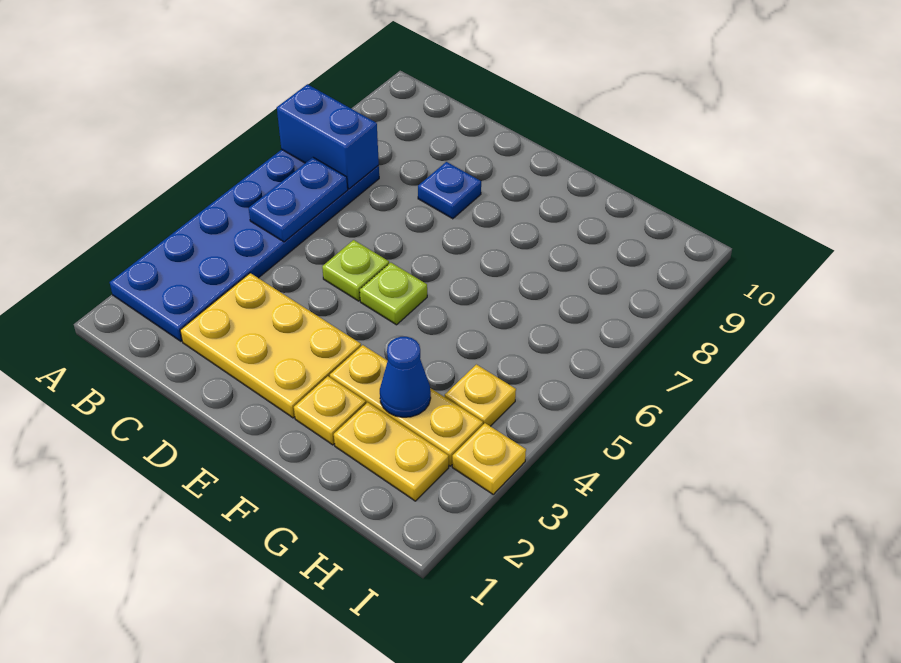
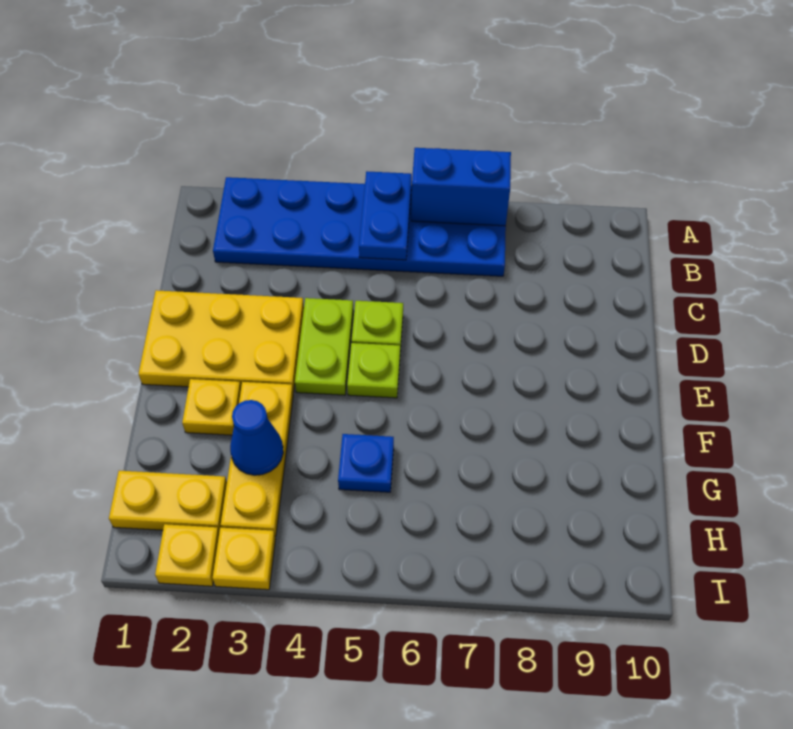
blue brick A7:B7 level 2 -> blue brick A6:A7 level 2
blue plate B5:B6 level 2 -> blue plate A5:B5 level 2
yellow plate C2:E3 level 1 -> yellow plate D1:E3 level 1
none -> lime plate D4:E4 level 1
blue plate D8 level 1 -> blue plate G5 level 1
yellow plate G2:H2 level 1 -> yellow plate H1:H2 level 1
yellow plate H4 level 1 -> yellow plate I2 level 1

